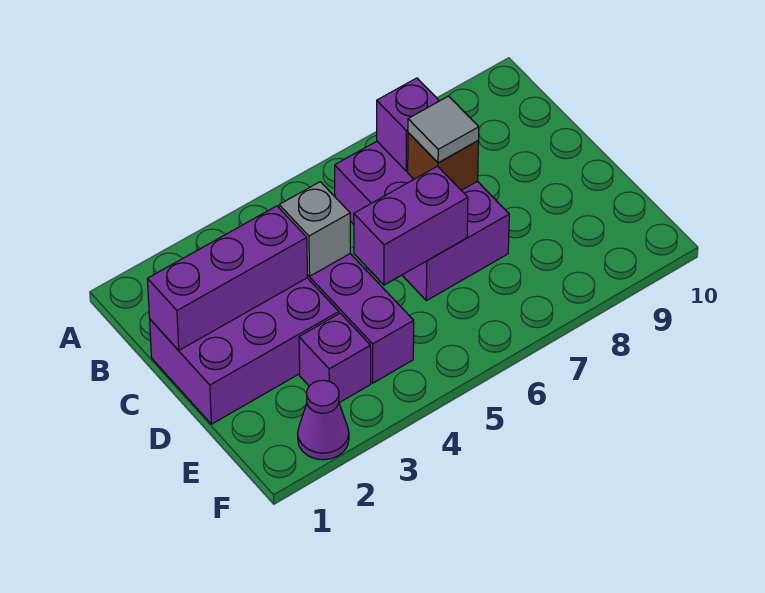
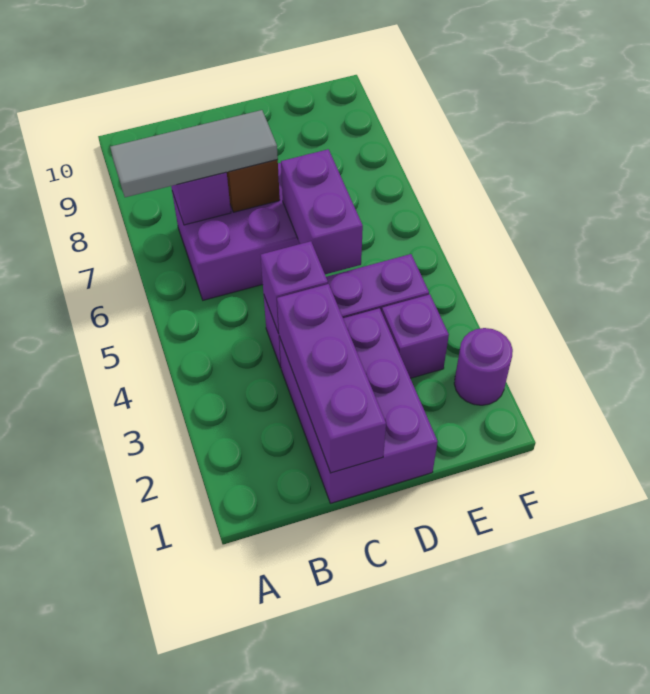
grey brick C4 level 2 -> purple brick C4 level 2
grey tile C7 level 3 -> grey tile A7:C7 level 3
purple cone F2 level 1 -> purple round brick F2 level 1

